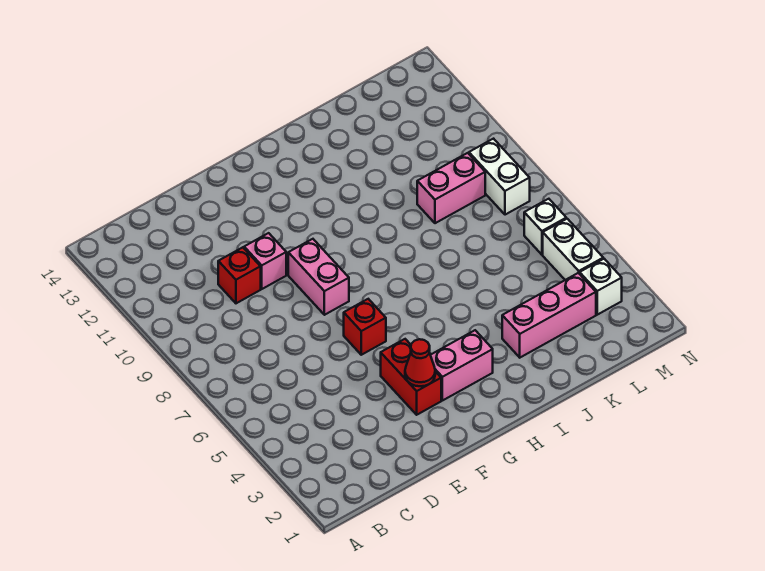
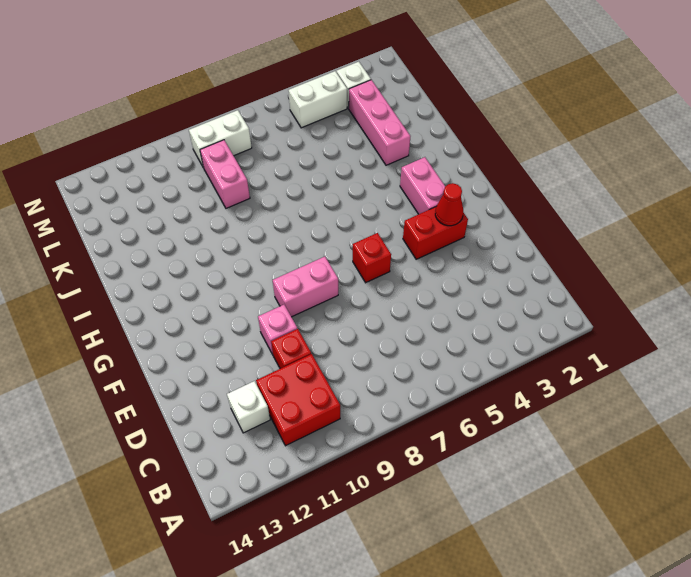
none -> red brick B10:C11 level 1
white brick M6 level 1 -> white brick C12 level 1

